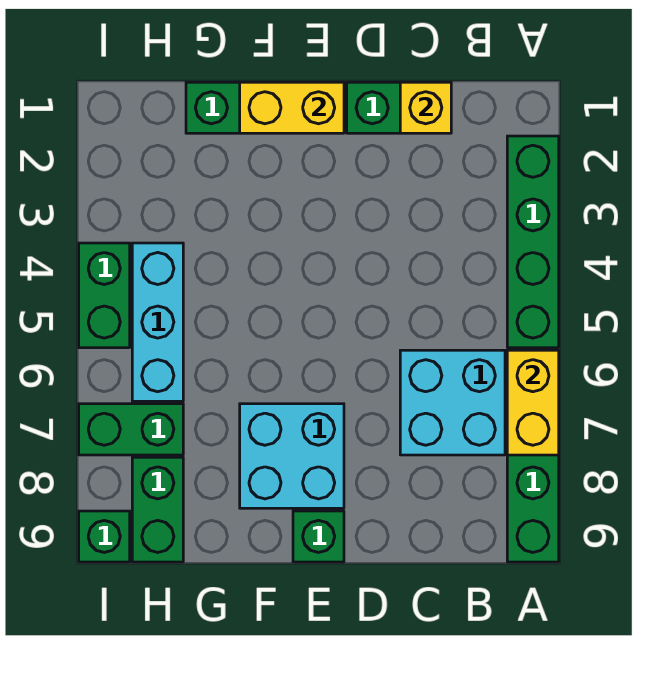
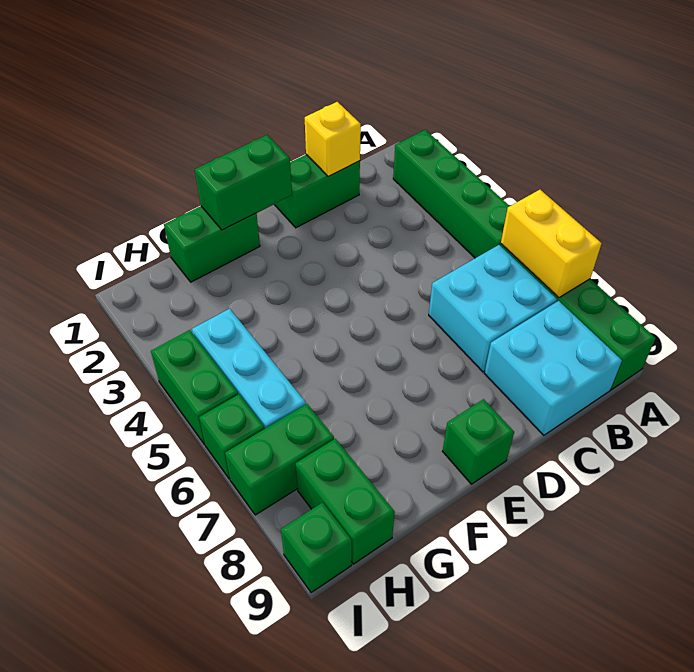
yellow brick E1:F1 level 2 -> green brick E1:F1 level 2
cyan brick E7:F8 level 1 -> cyan brick B8:C9 level 1
none -> green brick I6 level 1

